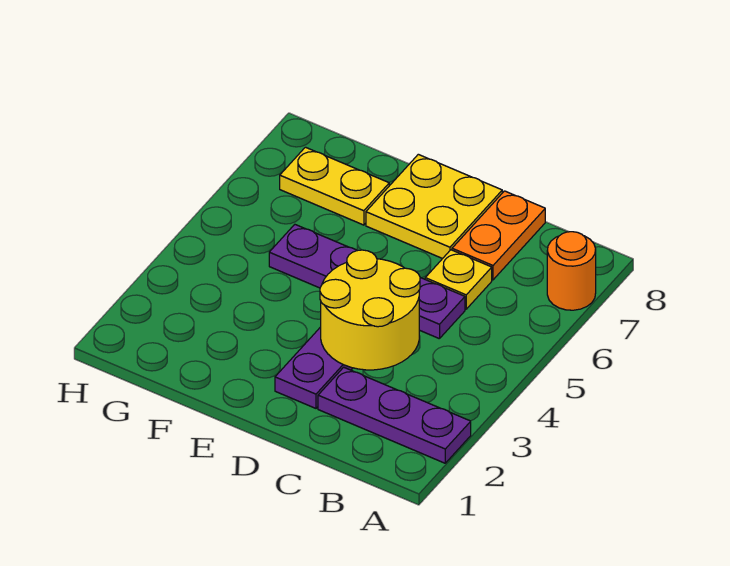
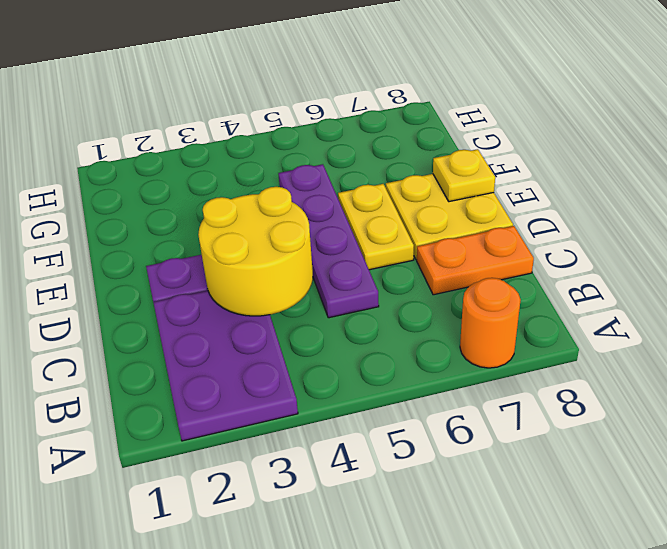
purple plate A2:C2 level 1 -> purple plate A2:C3 level 1
yellow plate C6 level 1 -> yellow plate E8 level 2
yellow plate F7:G7 level 1 -> yellow plate D6:E6 level 1

